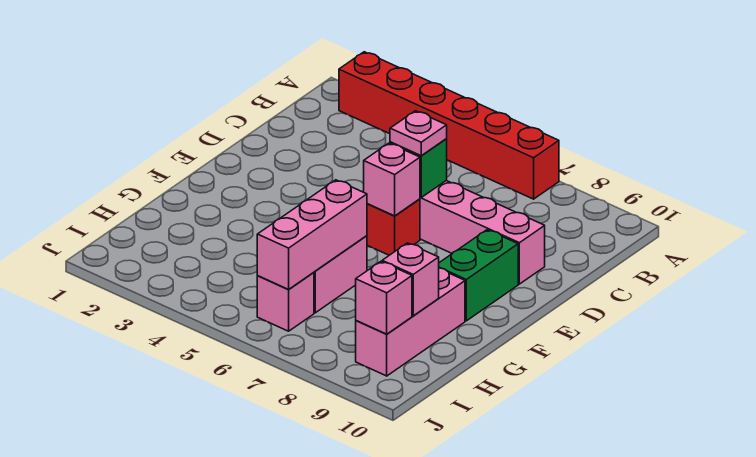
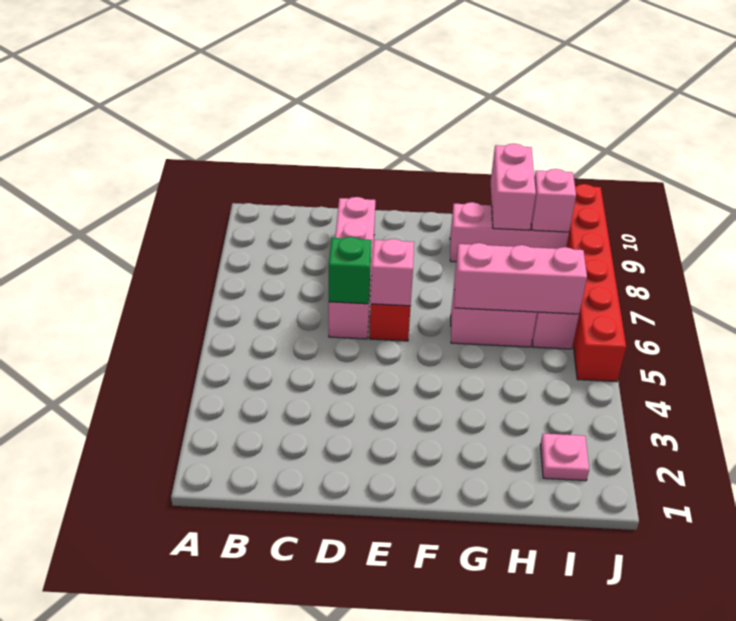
red brick A2:A7 level 1 -> red brick J5:J10 level 1
pink plate D6 level 3 -> pink plate I2 level 1
green brick E9:F9 level 1 -> none
pink brick H9 level 2 -> pink brick H9:H10 level 2

